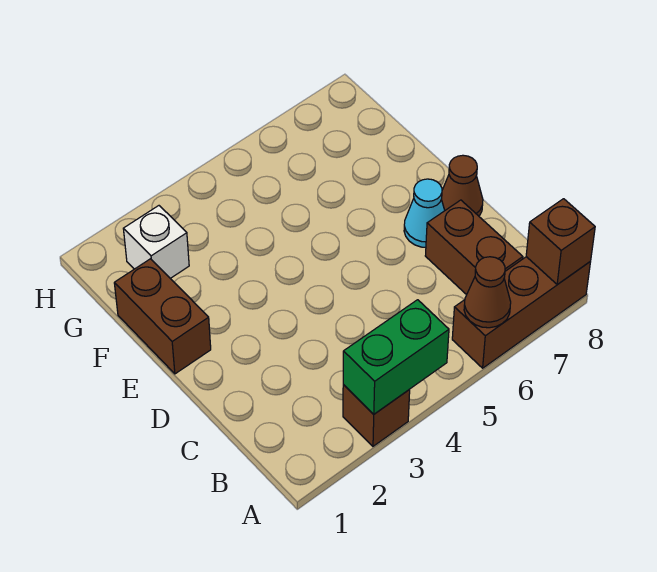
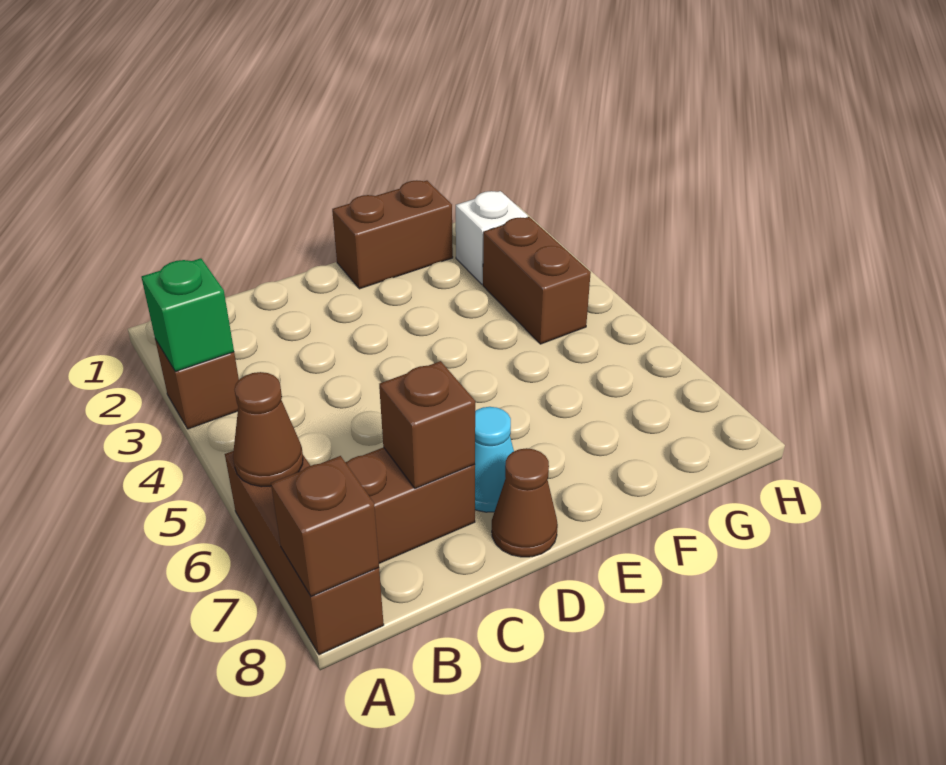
green brick A3:A4 level 2 -> green brick A3 level 2
none -> brown brick C7 level 2
none -> brown brick G3:G4 level 1

